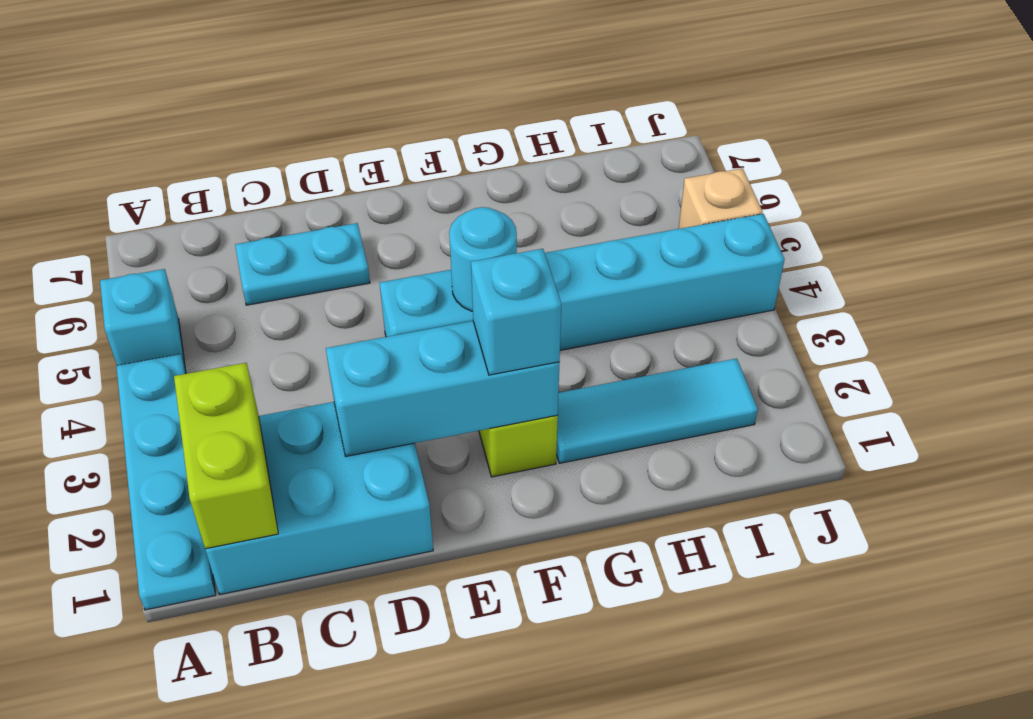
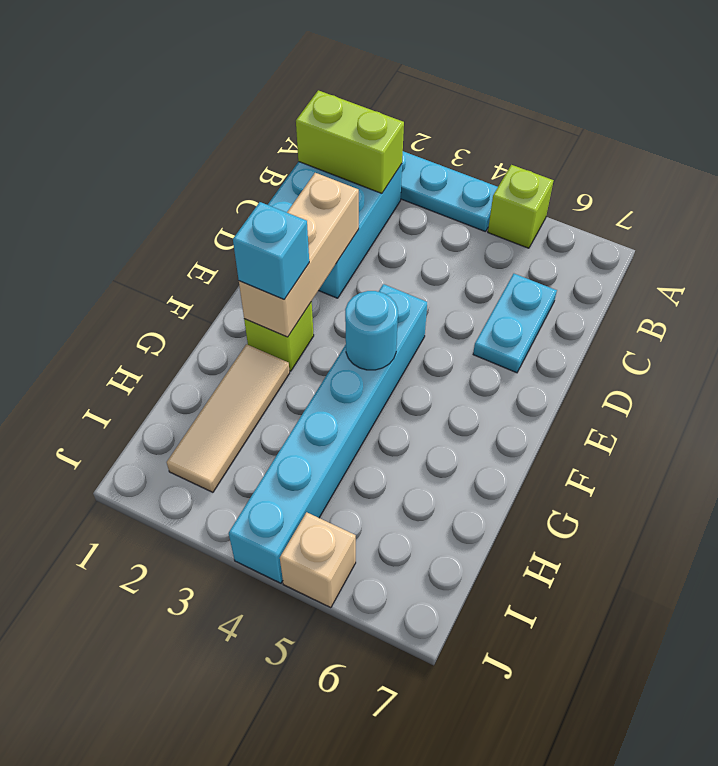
cyan brick A5 level 1 -> lime brick A5 level 1
cyan brick D2:F2 level 2 -> tan brick D2:F2 level 2
cyan tile G2:I2 level 1 -> tan tile G2:I2 level 1

